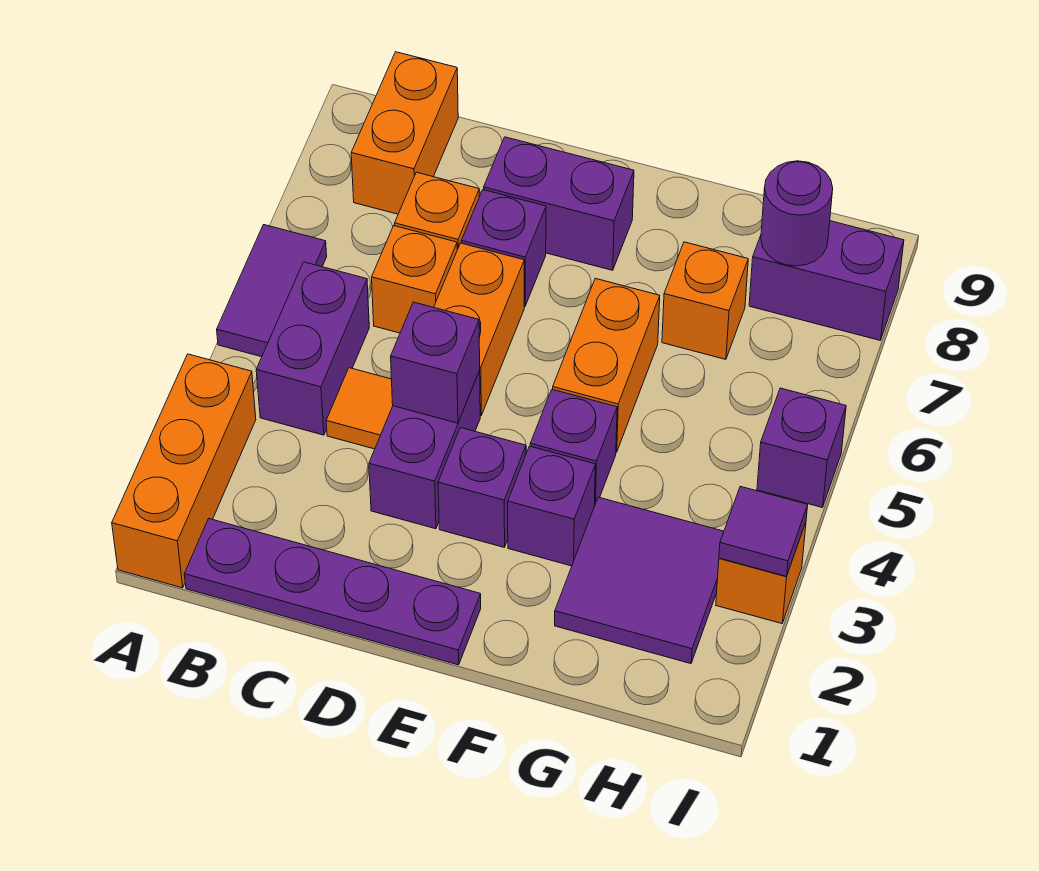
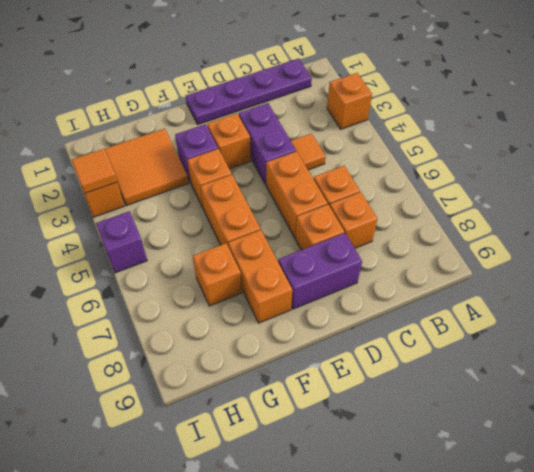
orange brick A1:A3 level 1 -> orange brick A3 level 1
purple tile A5:A6 level 1 -> none
purple brick B4:B5 level 1 -> none
orange brick B8:B9 level 1 -> orange brick F7:F8 level 1
purple brick D4 level 2 -> none
purple brick D7 level 1 -> orange brick D7 level 1
purple brick E3 level 1 -> orange brick E3 level 1
purple brick F4 level 1 -> orange brick F4 level 1
purple tile G2:H3 level 1 -> orange tile G2:H3 level 1
purple brick H8:I8 level 1 -> none
purple round brick H8 level 2 -> none
purple tile I3 level 2 -> orange tile I3 level 2

